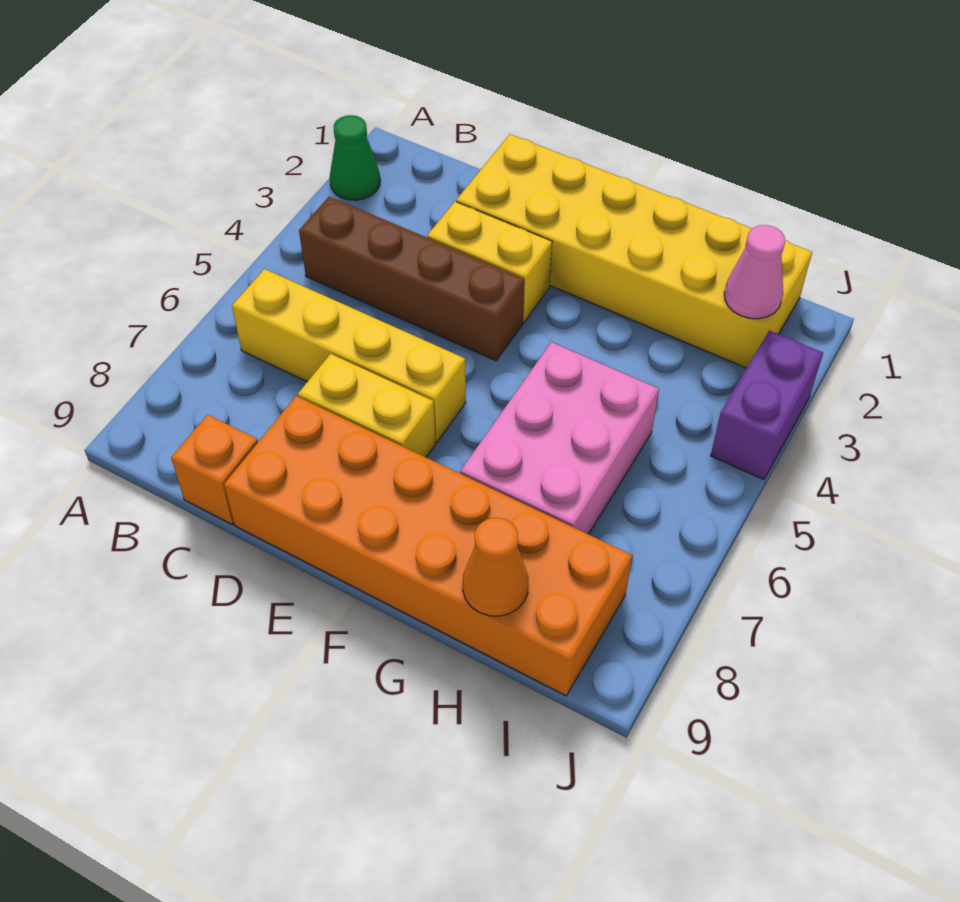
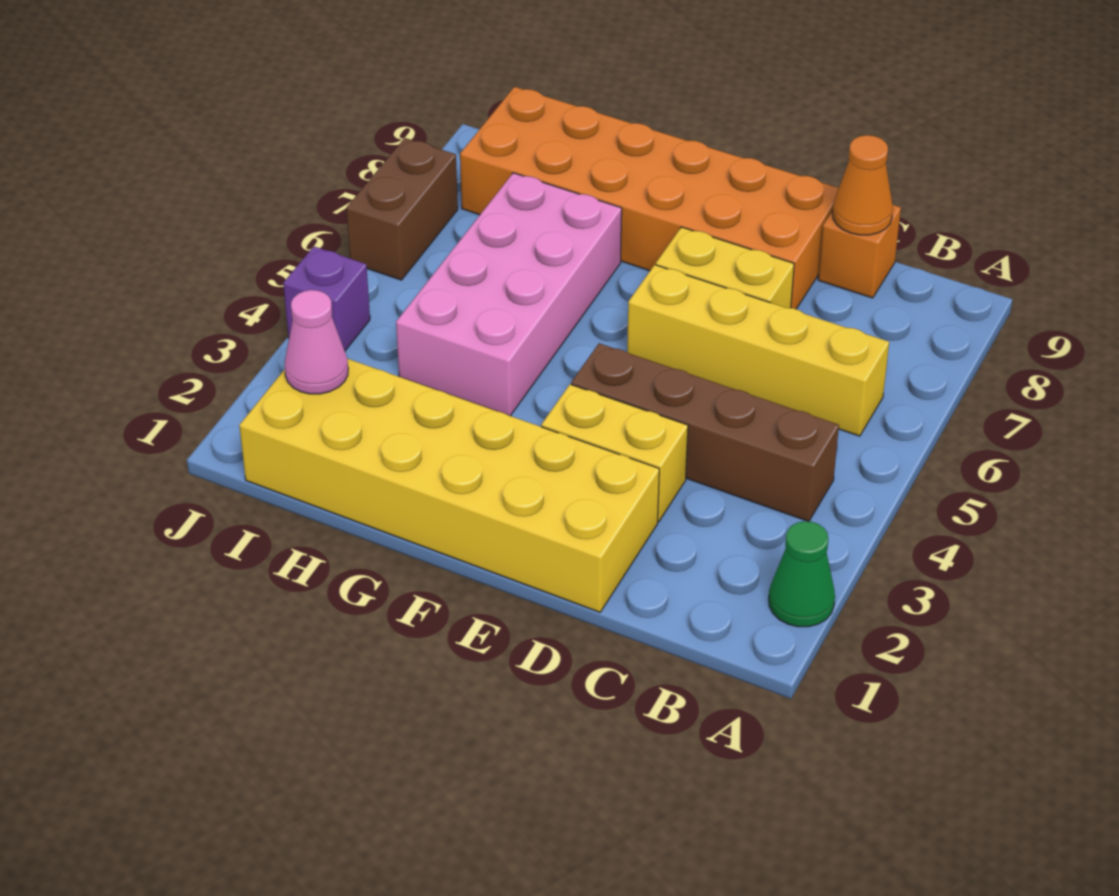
pink brick G5:H7 level 1 -> pink brick G4:H7 level 1
orange cone H9 level 2 -> orange cone C9 level 2
purple brick J3:J4 level 1 -> purple brick J4 level 1
none -> brown brick J6:J7 level 1

